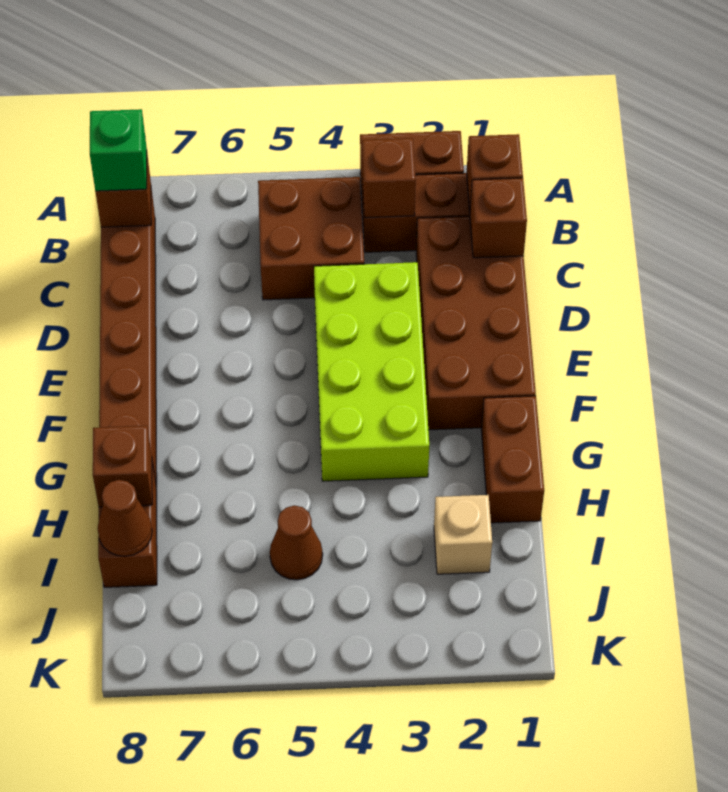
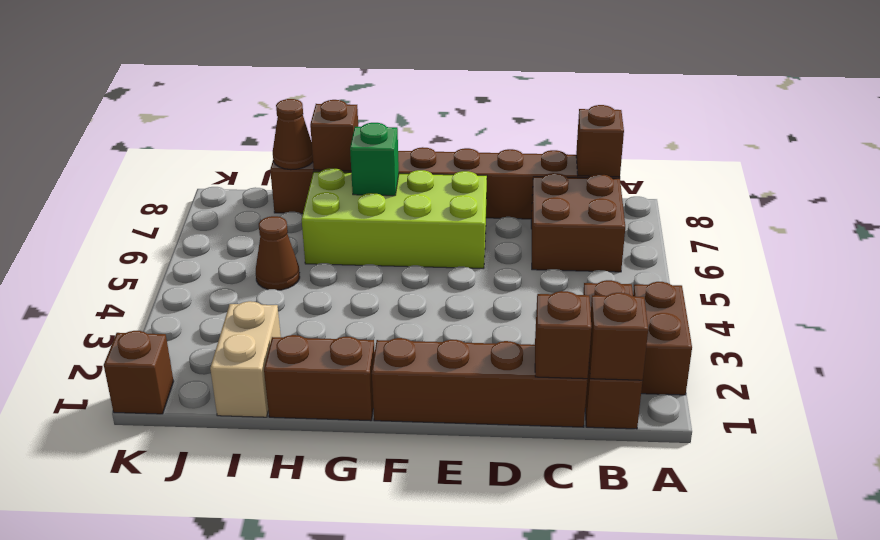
brown brick B3 level 2 -> brown brick K1 level 1
brown brick B4:C5 level 1 -> brown brick B6:C7 level 1
green brick B8 level 3 -> green brick G7 level 2
brown brick C1:F2 level 1 -> brown brick C1:F1 level 1
lime brick D3:G4 level 1 -> lime brick E6:H7 level 1
tan brick I2 level 1 -> tan brick I1:I2 level 1

